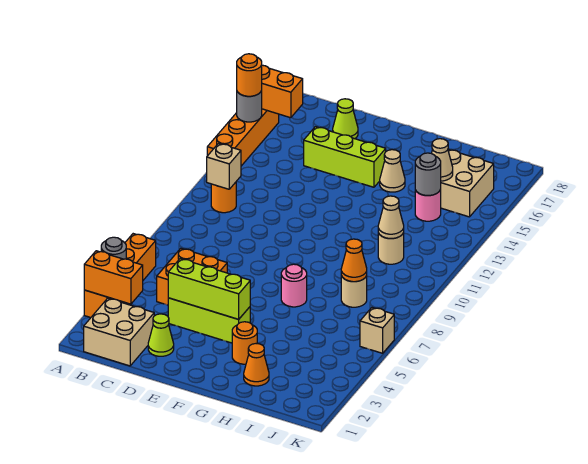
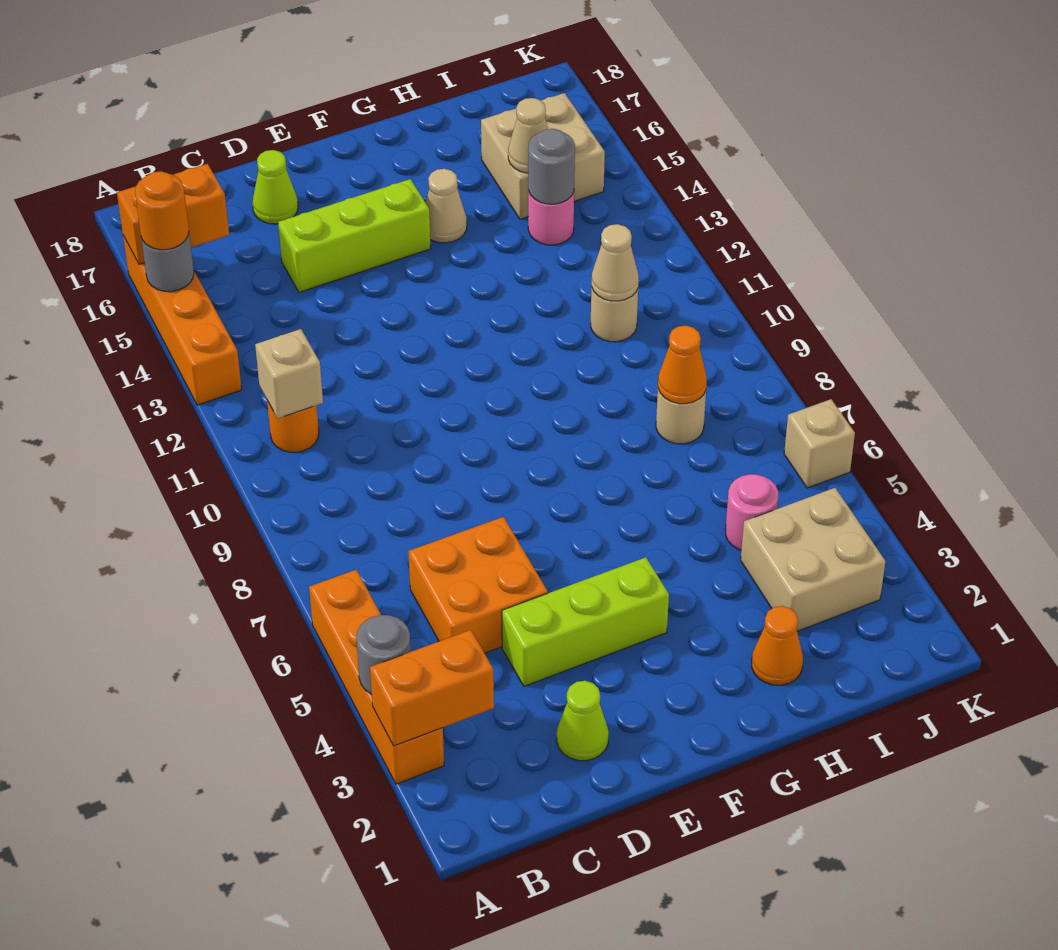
tan brick B1:C2 level 1 -> tan brick I3:J4 level 1
lime brick D4:F4 level 2 -> none
orange round brick G3 level 1 -> none
pink round brick G7 level 1 -> pink round brick I5 level 1

